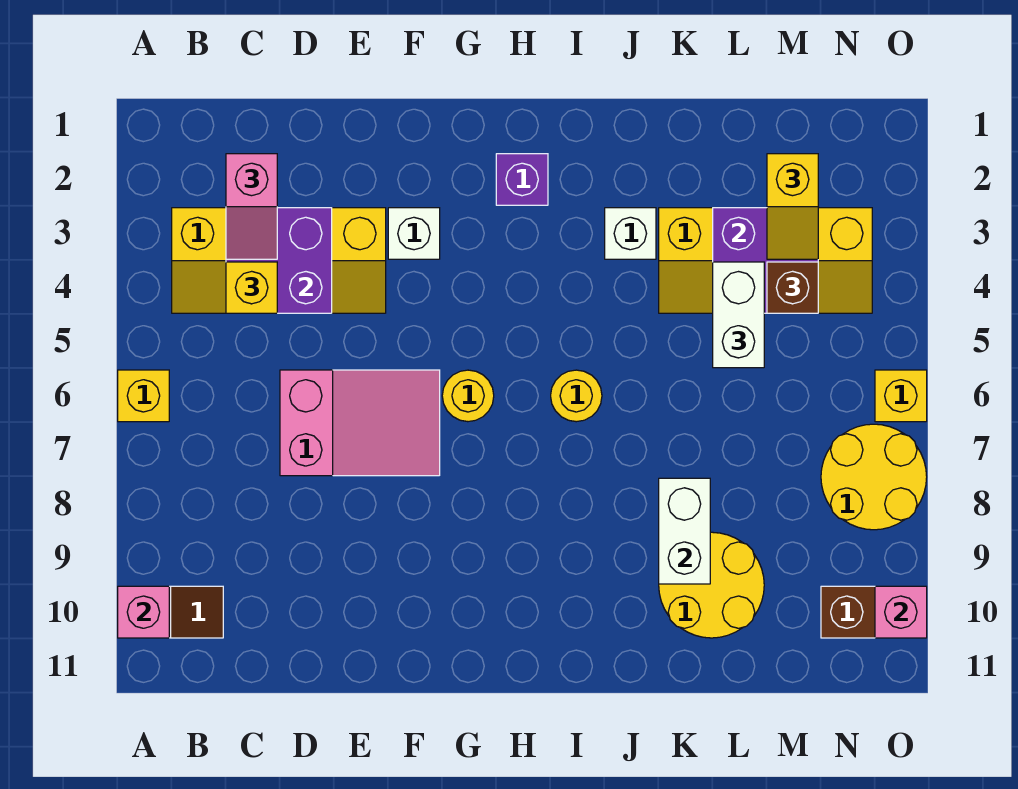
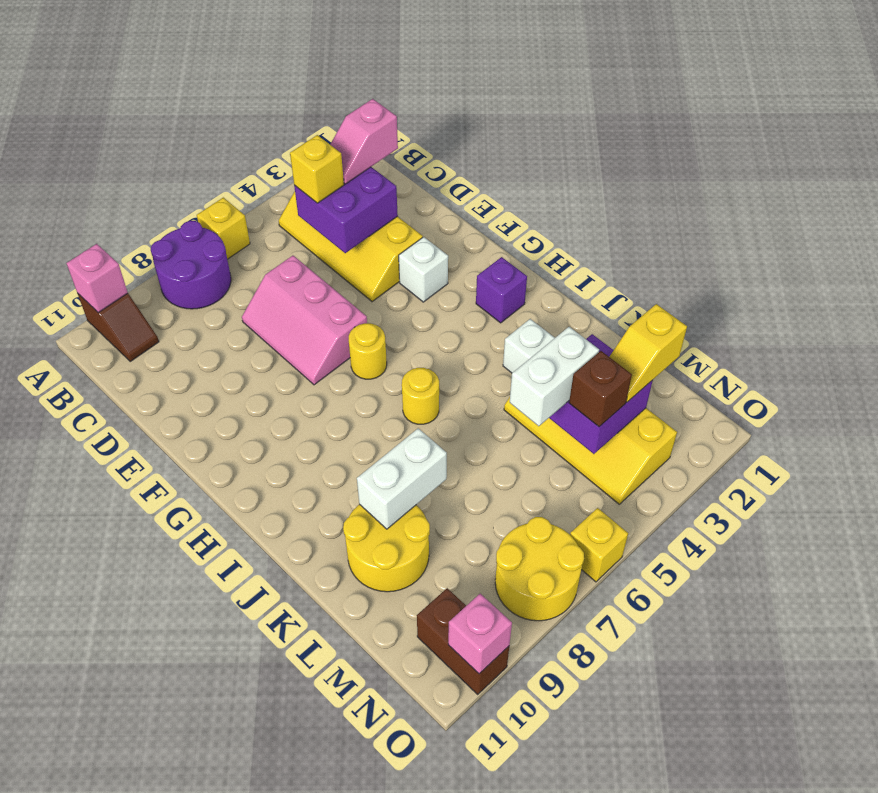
none -> purple round brick A7:B8 level 1
pink slope D6:F7 level 1 top D -> pink slope D6:F7 level 1 top 6

